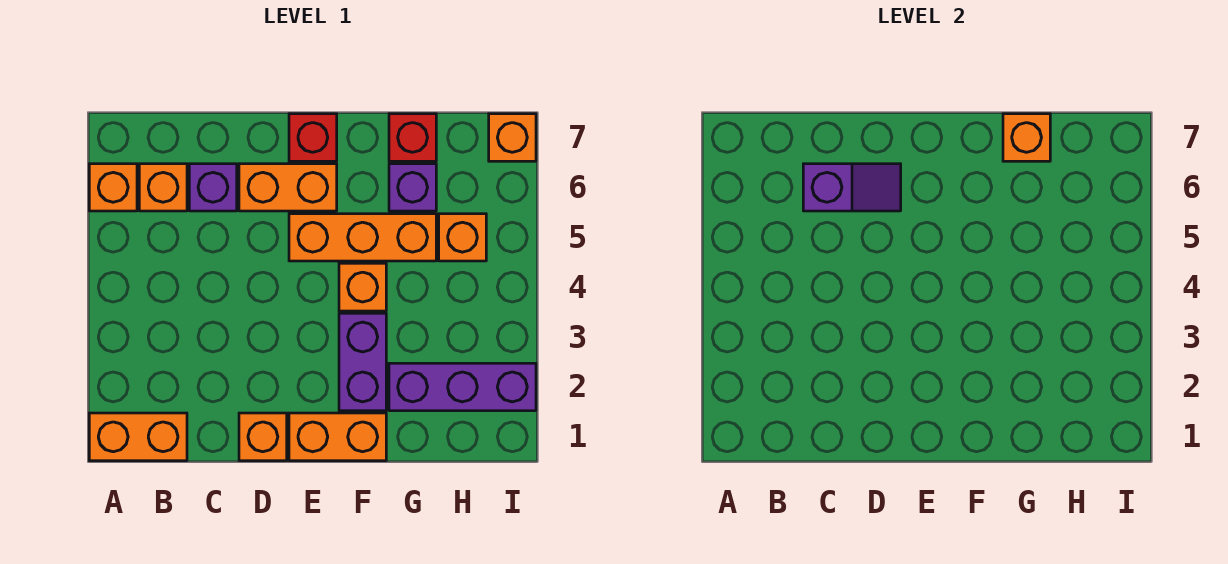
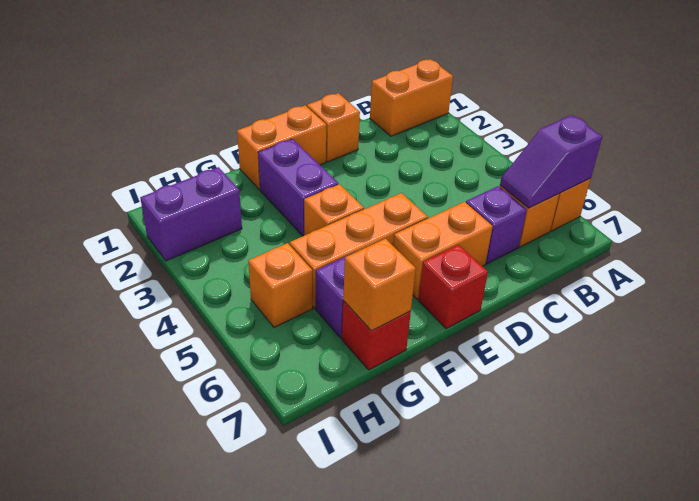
purple slope C6:D6 level 2 top C -> purple slope A6:B6 level 2 top A
purple brick G2:I2 level 1 -> purple brick H2:I2 level 1
orange brick I7 level 1 -> none

